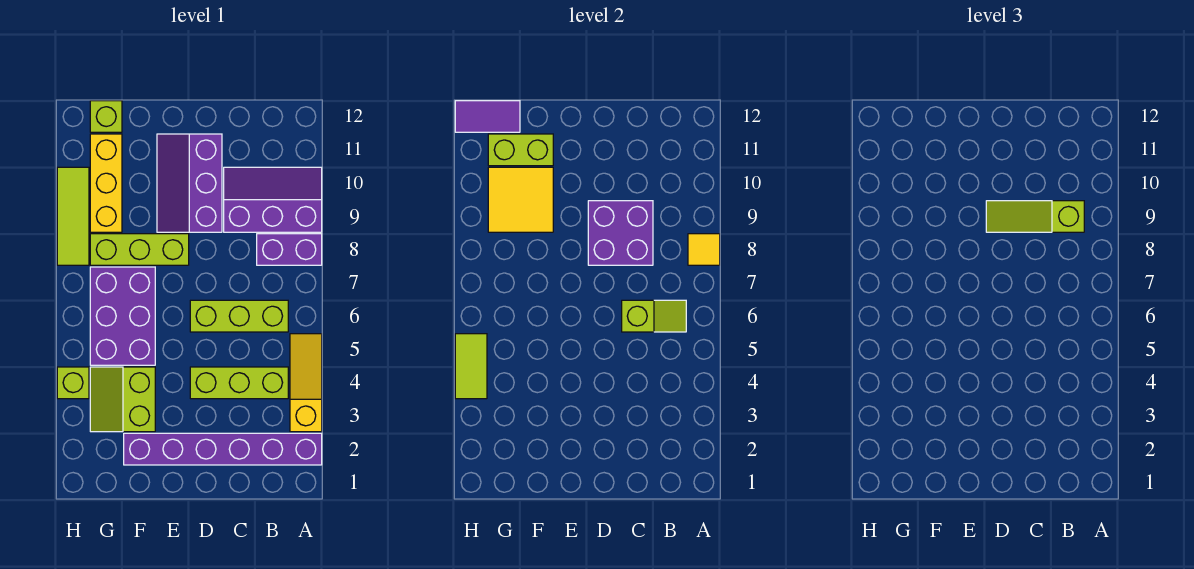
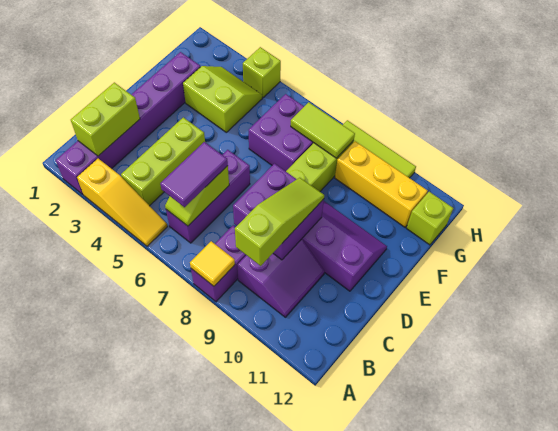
purple slope A9:C10 level 1 top 9 -> purple slope B9:C10 level 1 top 9
lime brick B6:D6 level 1 -> purple brick B6:D6 level 1
purple brick F5:G7 level 1 -> purple brick F6:G7 level 1
yellow tile F9:G10 level 2 -> none
lime brick F11:G11 level 2 -> lime brick B2:C2 level 2
purple tile G12:H12 level 2 -> purple tile B6:C6 level 3
lime tile H4:H5 level 2 -> lime tile G7:G8 level 2

